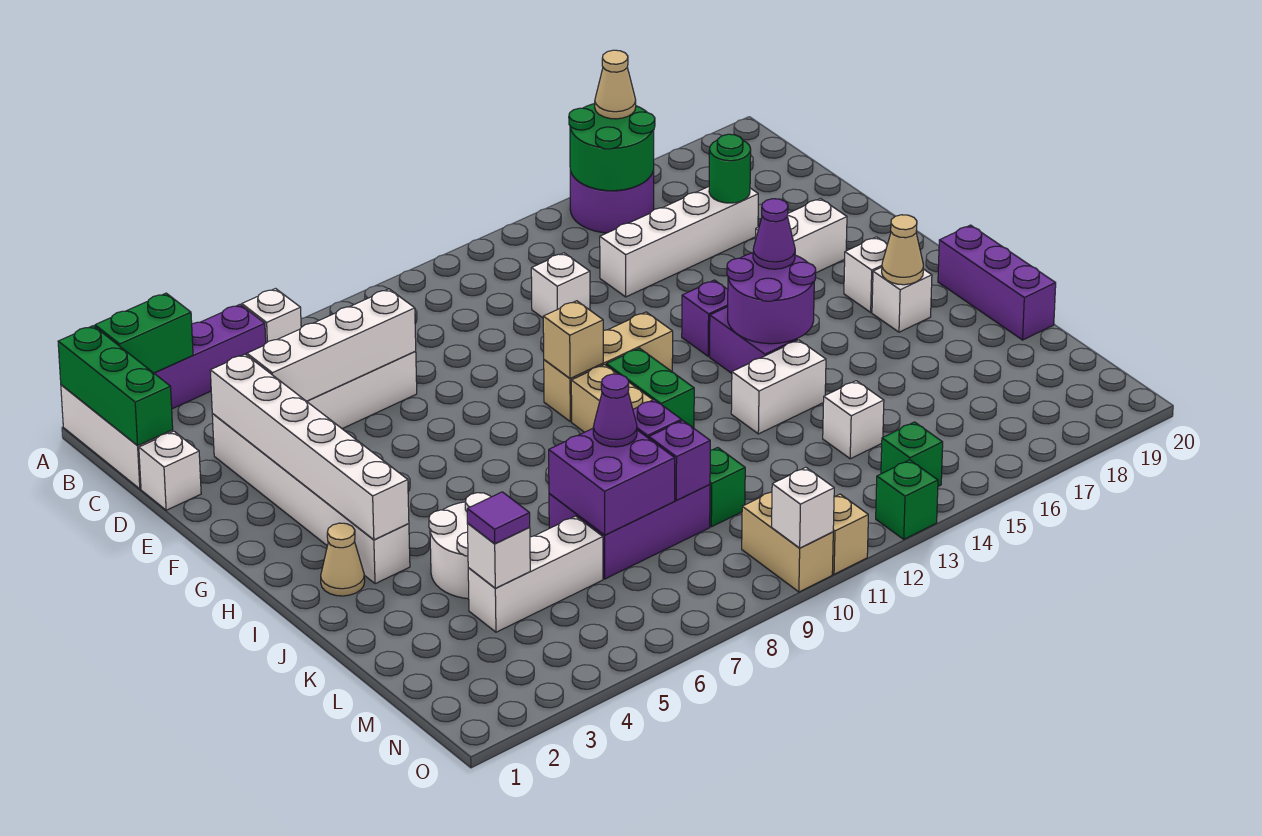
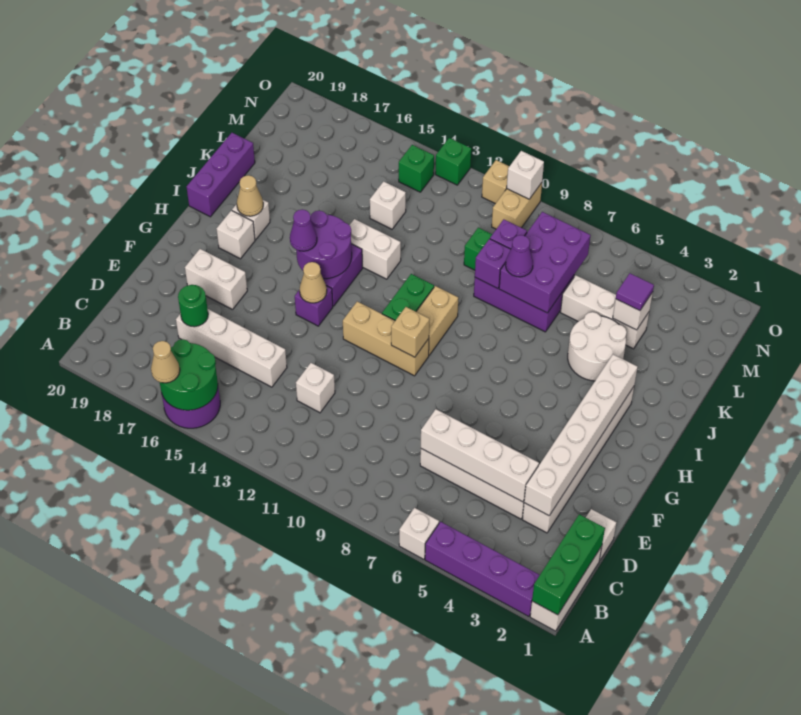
green brick A2:A3 level 2 -> none
tan cone I2 level 1 -> tan cone G14 level 2
purple brick K7:L8 level 2 -> purple brick K7:M8 level 2

